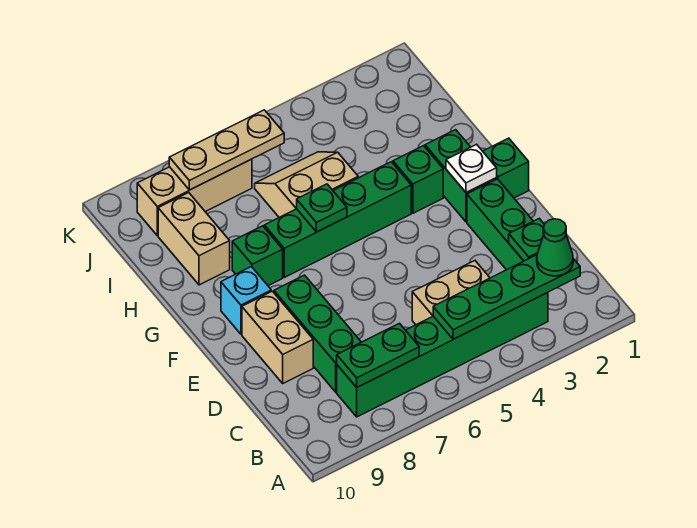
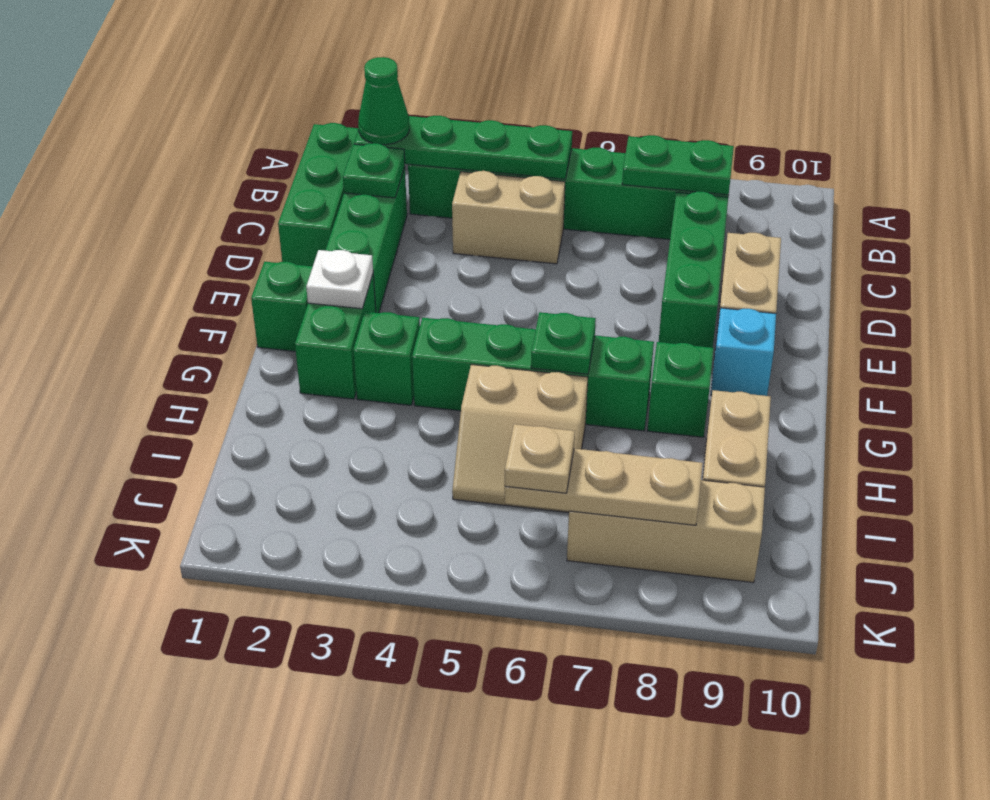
none -> green brick B1:D1 level 1
none -> tan plate J6 level 3

